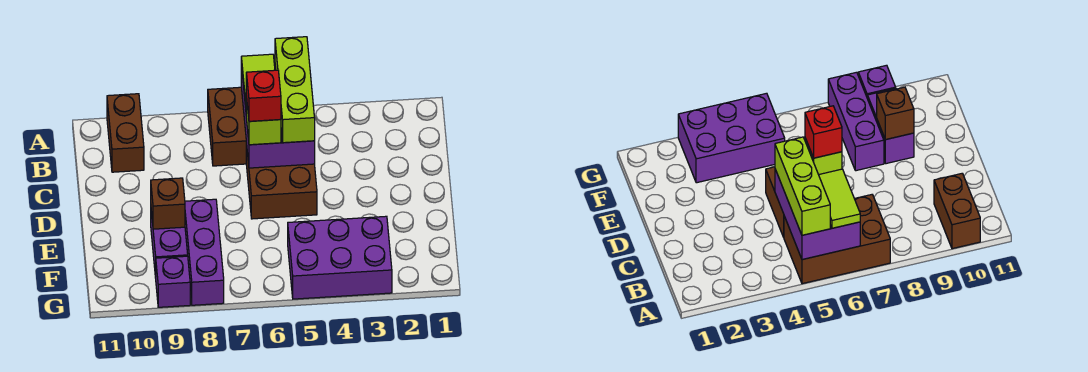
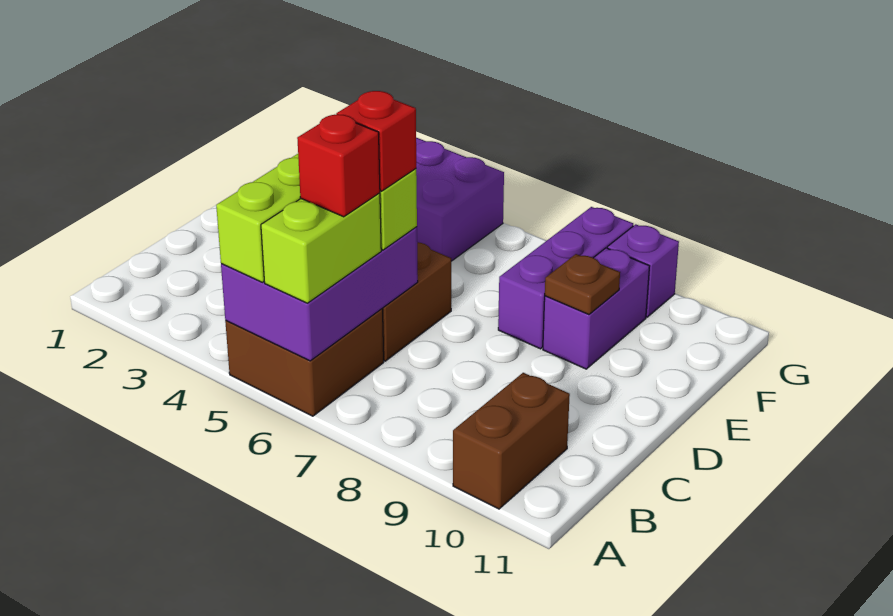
brown brick A5:B7 level 1 -> brown brick A5:B6 level 1
lime tile A6:B6 level 3 -> lime brick A6:B6 level 3
none -> red brick B6 level 4
brown brick E9 level 2 -> brown plate E9 level 2

